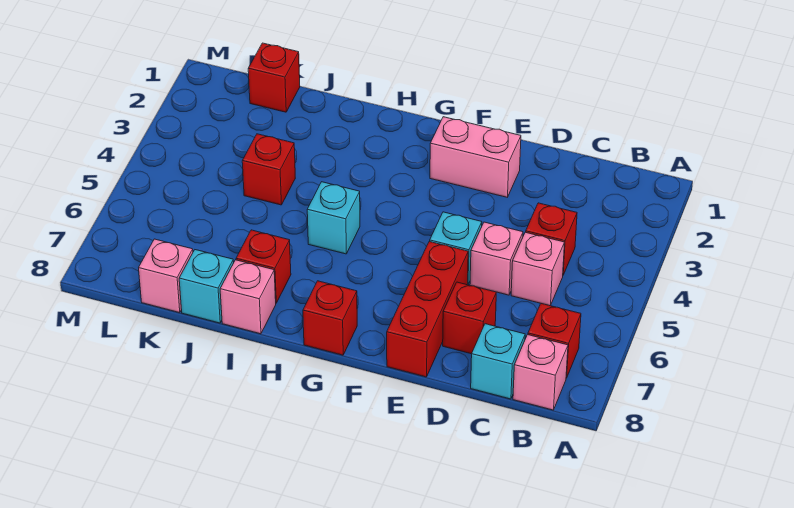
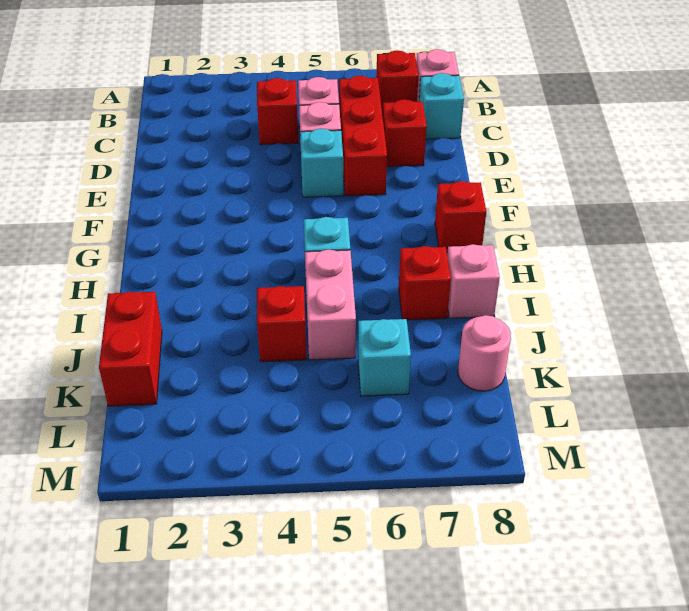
pink brick E2:F2 level 1 -> pink brick I5:J5 level 1
red brick E6:E8 level 1 -> red brick C6:E6 level 1
cyan brick J8 level 1 -> cyan brick K6 level 1
red brick K1 level 1 -> red brick J1:K1 level 1
pink brick K8 level 1 -> pink round brick K8 level 1

